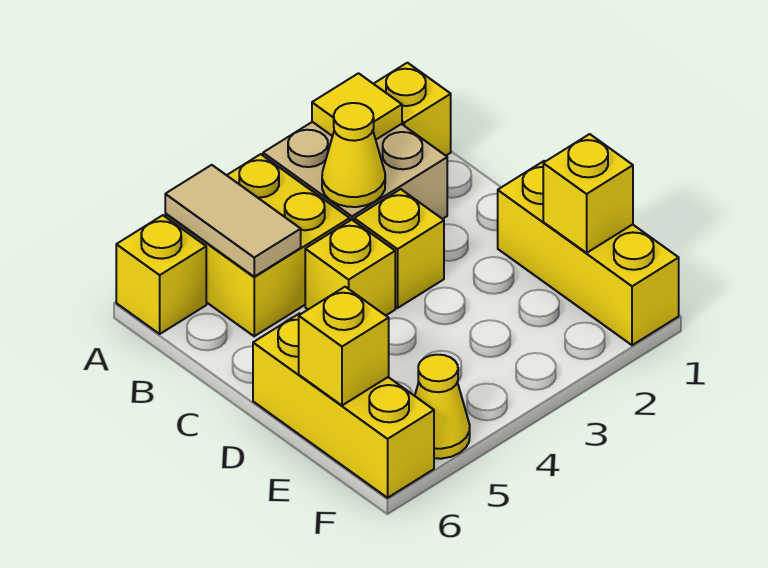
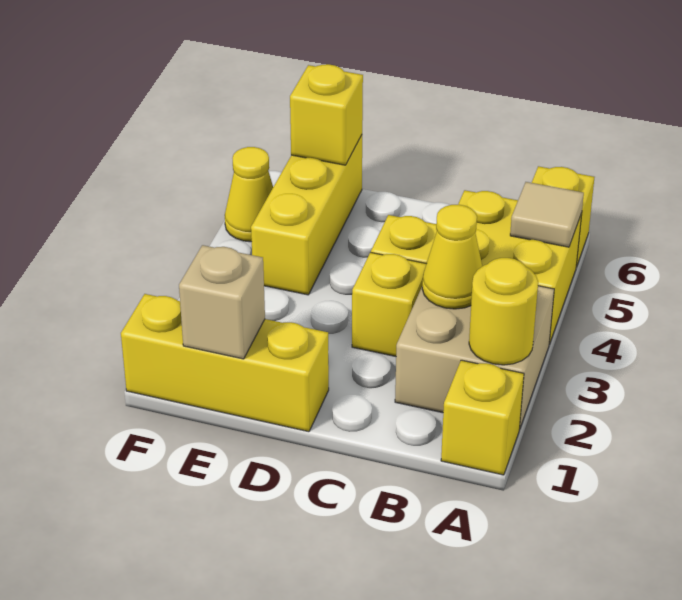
yellow tile A2 level 2 -> yellow round brick A2 level 2
tan tile A5:B5 level 2 -> tan tile A5 level 2
yellow brick D6:F6 level 1 -> yellow brick E4:E6 level 1
yellow brick E1 level 2 -> tan brick E1 level 2

